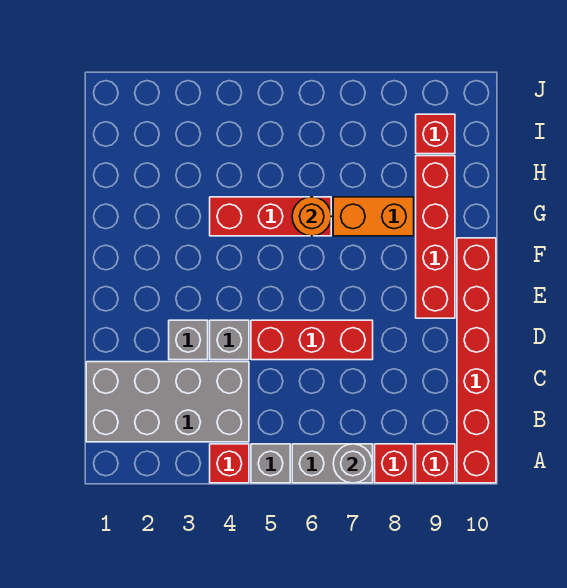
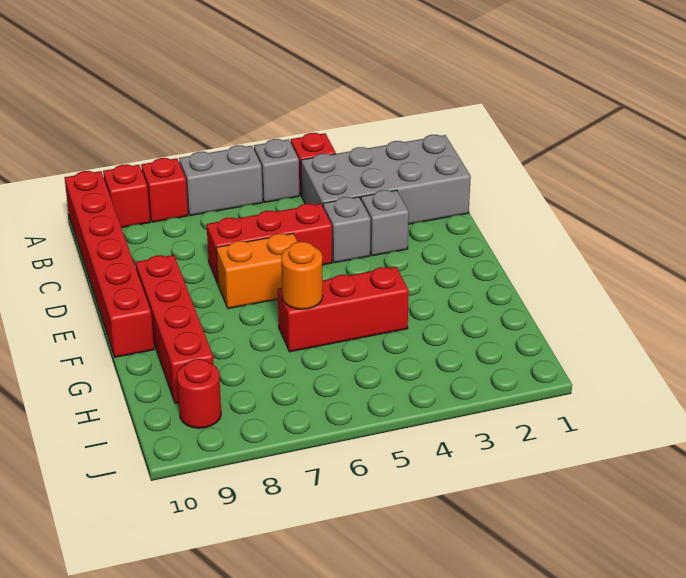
grey round brick A7 level 2 -> none
orange brick G7:G8 level 1 -> orange brick E6:E7 level 1
red brick I9 level 1 -> red round brick I9 level 1

